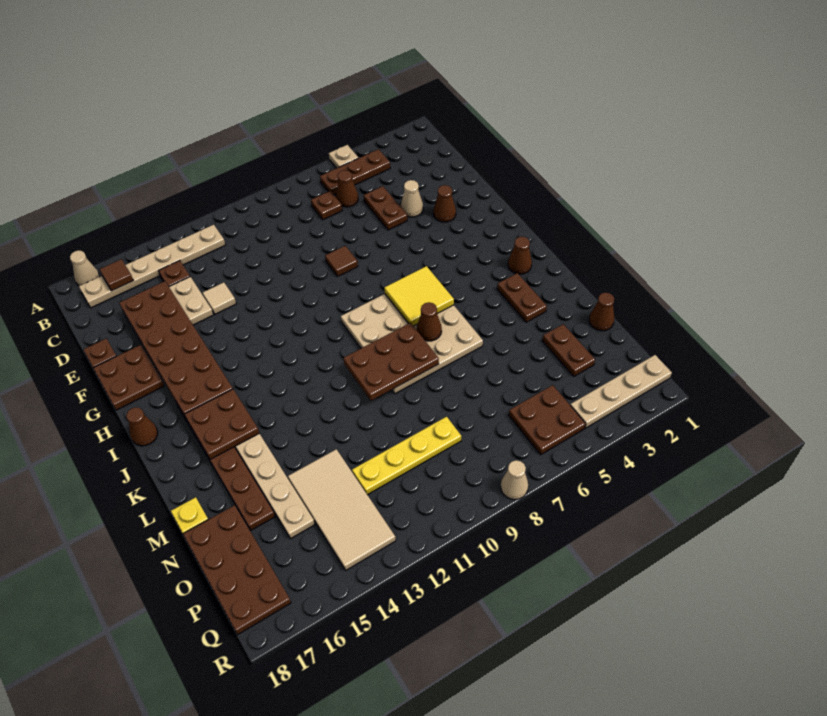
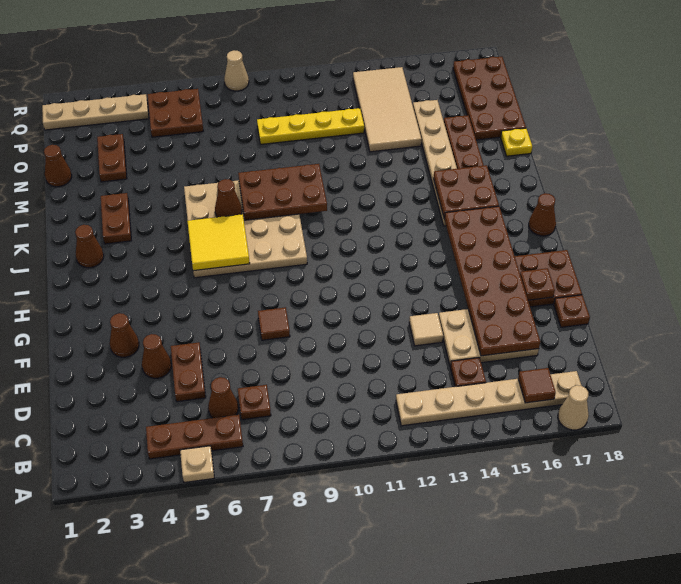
tan cone E4 level 1 -> brown cone E4 level 1
none -> brown plate F17 level 2

